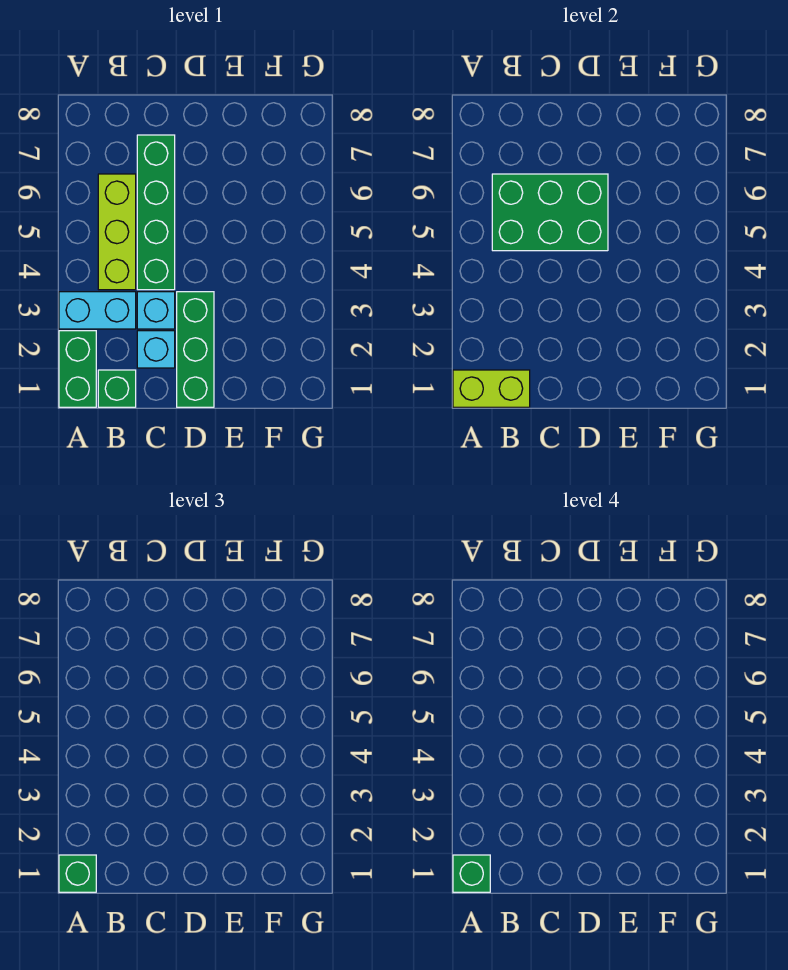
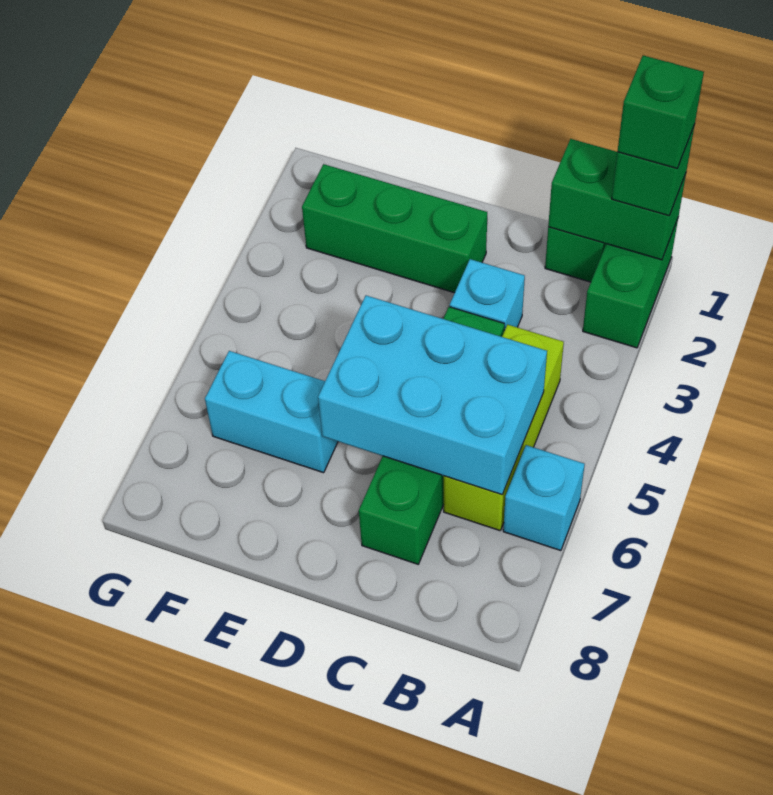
lime brick A1:B1 level 2 -> green brick A1:B1 level 2
cyan brick A3:B3 level 1 -> cyan brick E6:F6 level 1
green brick B5:D6 level 2 -> cyan brick B5:D6 level 2
cyan brick C2 level 1 -> cyan brick A6 level 1
green brick D1:D3 level 1 -> green brick D2:F2 level 1

